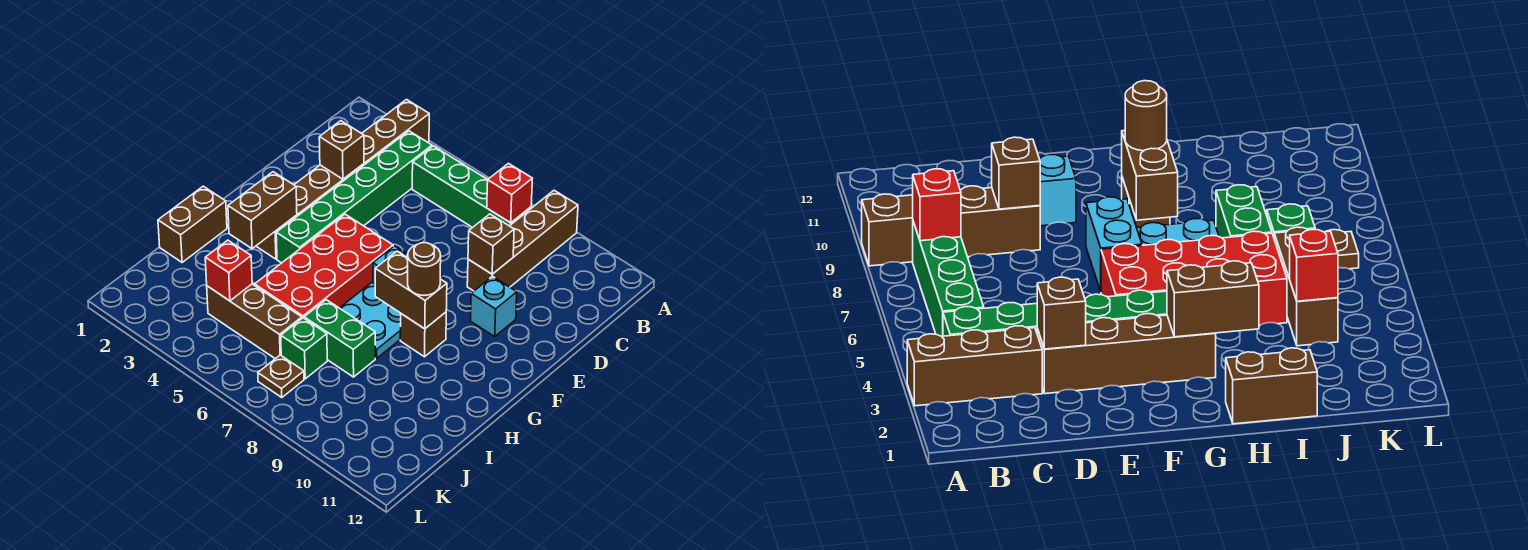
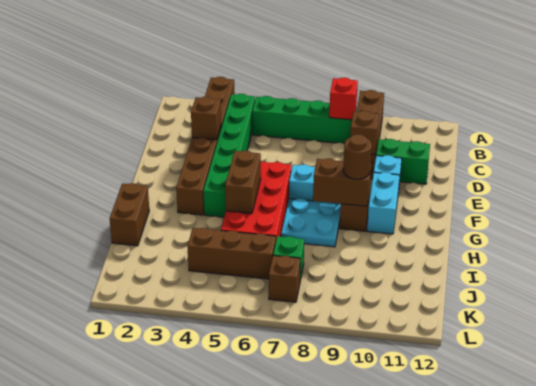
none -> cyan brick F10:G10 level 1
brown brick G3:H3 level 2 -> brown brick G5:H5 level 2
green brick I7:I8 level 1 -> green brick D10:D11 level 1
red brick J4 level 2 -> none
brown plate K7 level 1 -> brown brick K7 level 1

